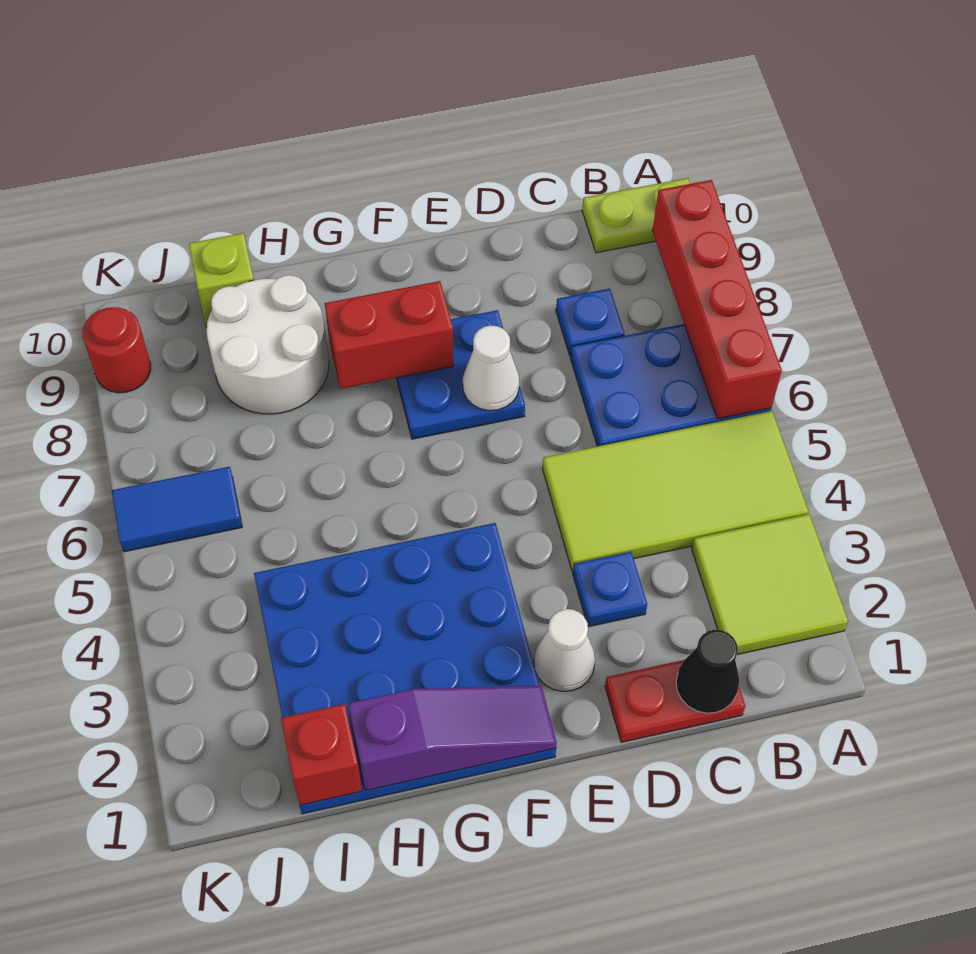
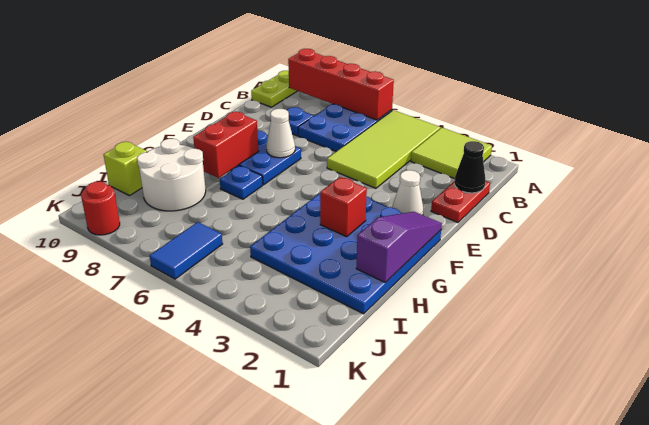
blue plate D3 level 1 -> blue plate G7 level 1
red brick I1 level 2 -> red brick G3 level 2

